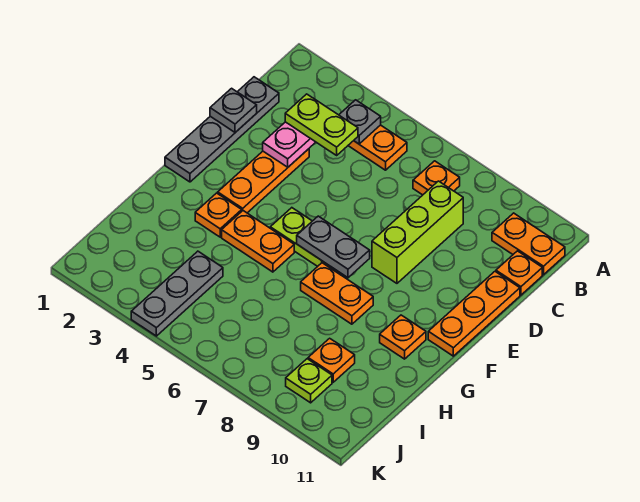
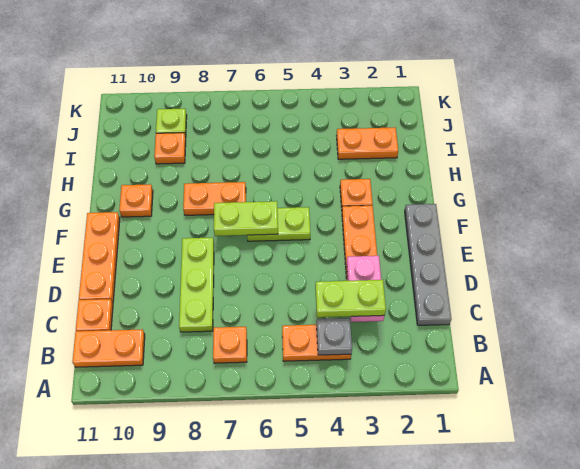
lime brick C8:E8 level 1 -> lime plate C8:E8 level 1
grey plate D1 level 2 -> none
grey plate F6:F7 level 2 -> lime plate F6:F7 level 2
orange plate G4:G5 level 1 -> orange plate I2:I3 level 1
grey plate I4:K4 level 1 -> none

